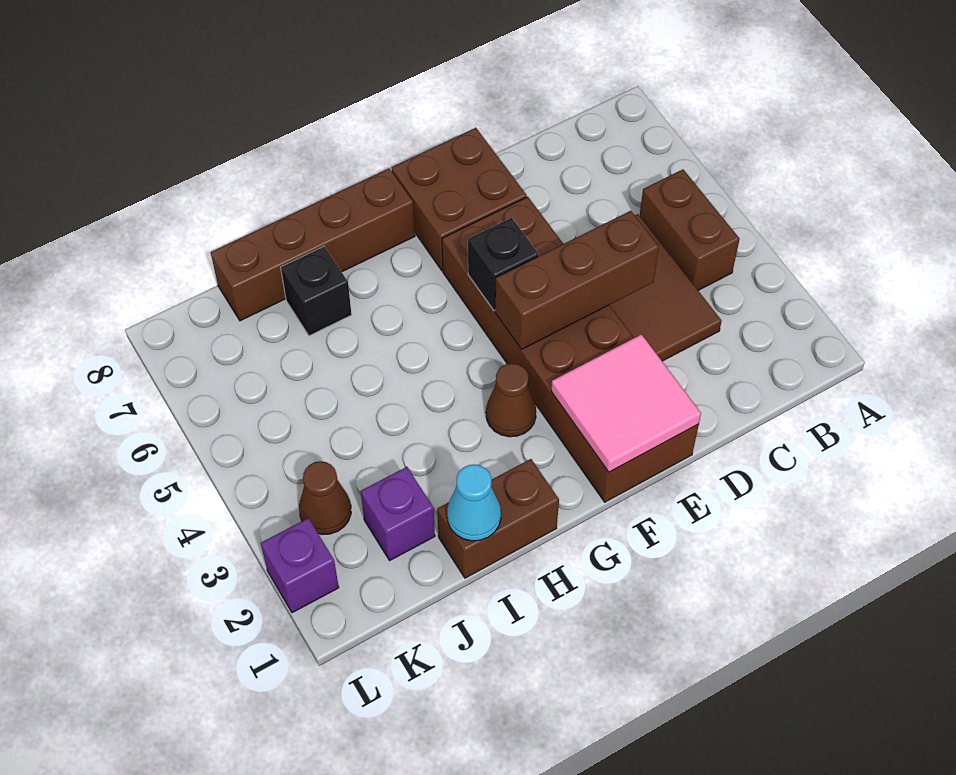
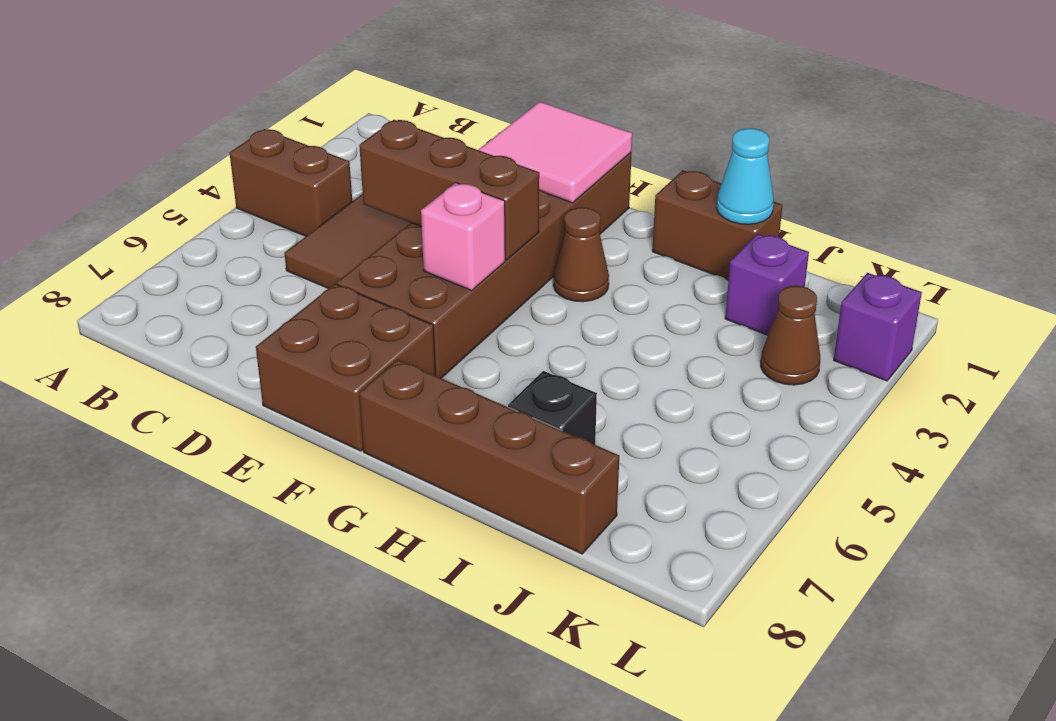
brown brick B4:B5 level 1 -> brown brick A4:B4 level 1
black brick F5 level 2 -> pink brick F5 level 2

